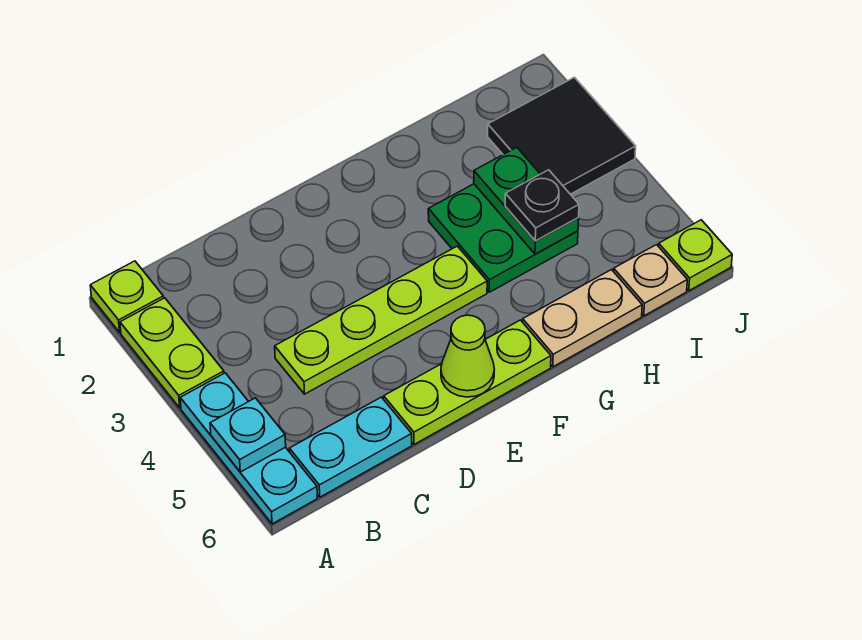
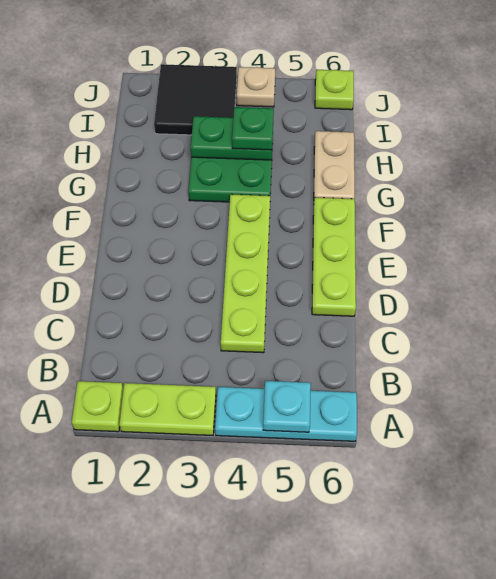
cyan plate B6:C6 level 1 -> none
lime cone E6 level 2 -> none
black plate H4 level 3 -> green plate H4 level 3
tan plate I6 level 1 -> tan plate J4 level 1

